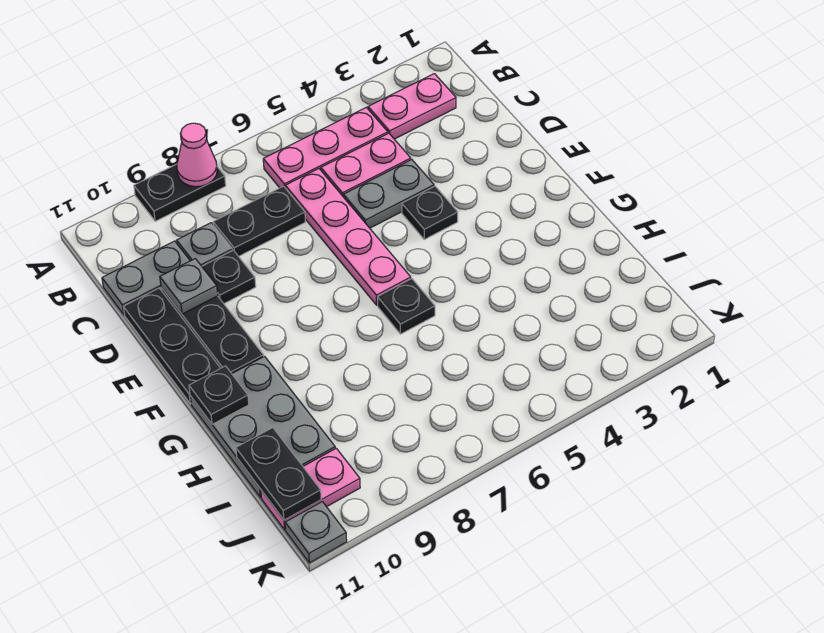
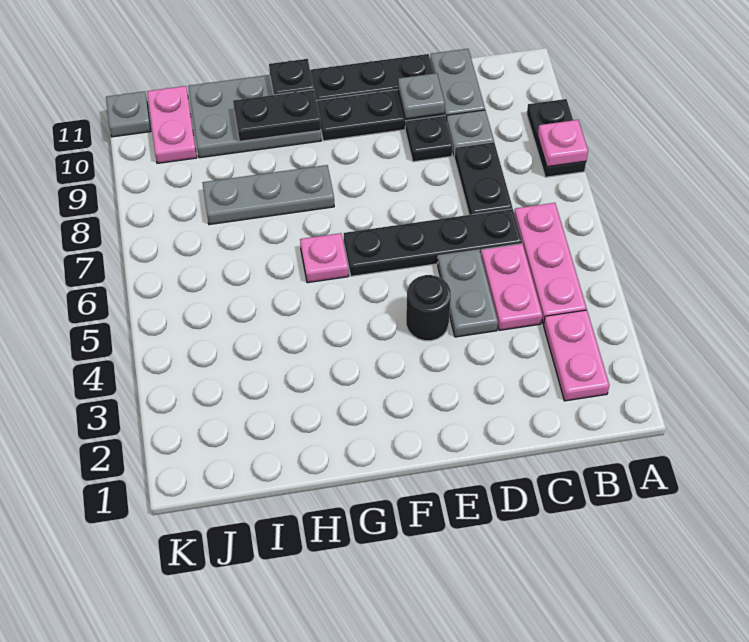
pink cone A8 level 2 -> pink plate A8 level 2
pink plate C6:F6 level 1 -> black plate C6:F6 level 1
black plate E4 level 1 -> black round brick E4 level 1
black plate G6 level 1 -> pink plate G6 level 1
none -> grey plate G8:I8 level 1
black plate I11:J11 level 2 -> black plate G10:H10 level 2

